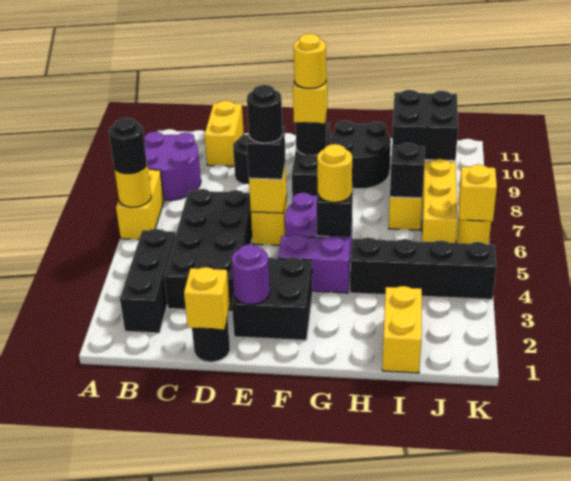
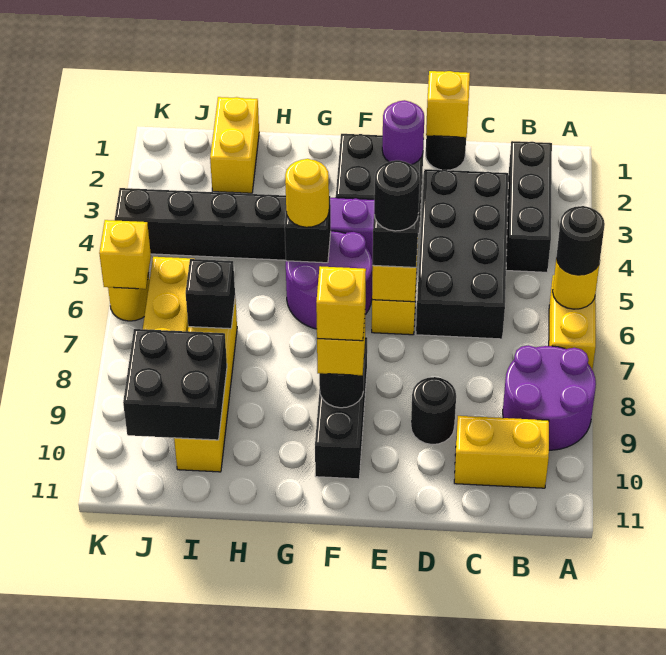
yellow brick C10:C11 level 1 -> yellow brick B10:C10 level 1
yellow round brick F9 level 4 -> yellow brick F9 level 4
black round brick G9:H10 level 1 -> none

